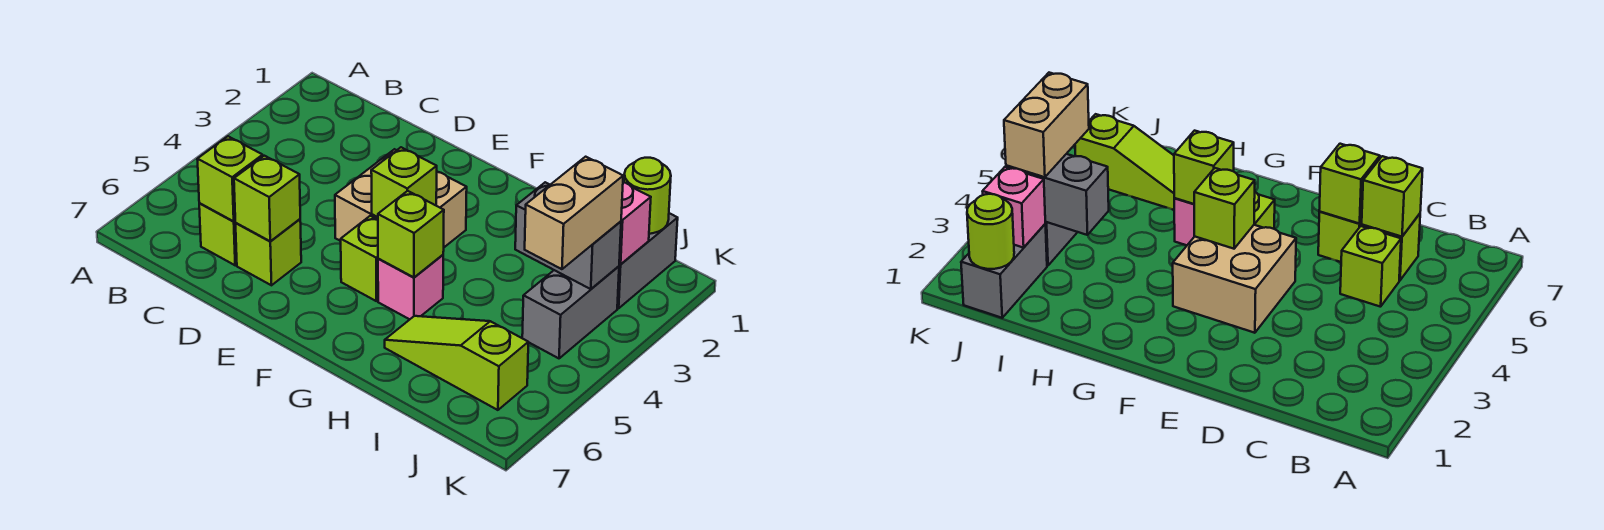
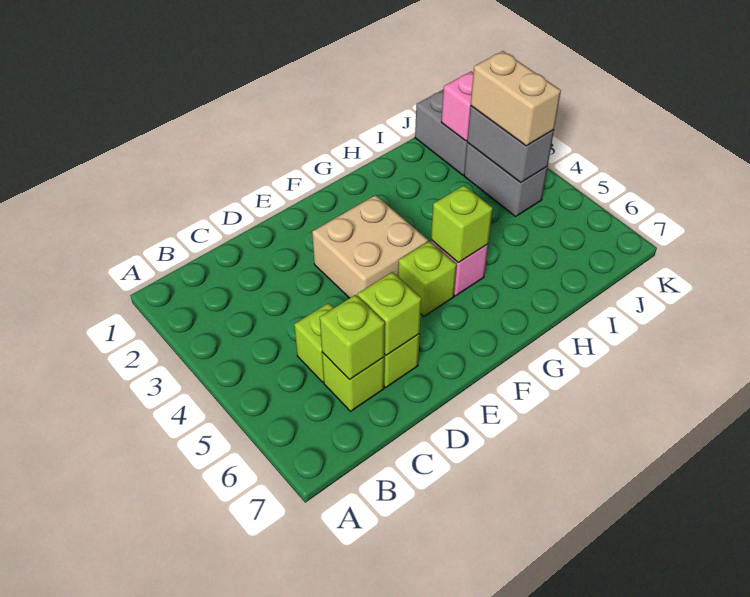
lime brick F4 level 2 -> none
lime slope H6:J6 level 1 top J -> none
grey brick I3:J3 level 2 -> grey brick J3:J4 level 2
lime round brick J1 level 2 -> none

